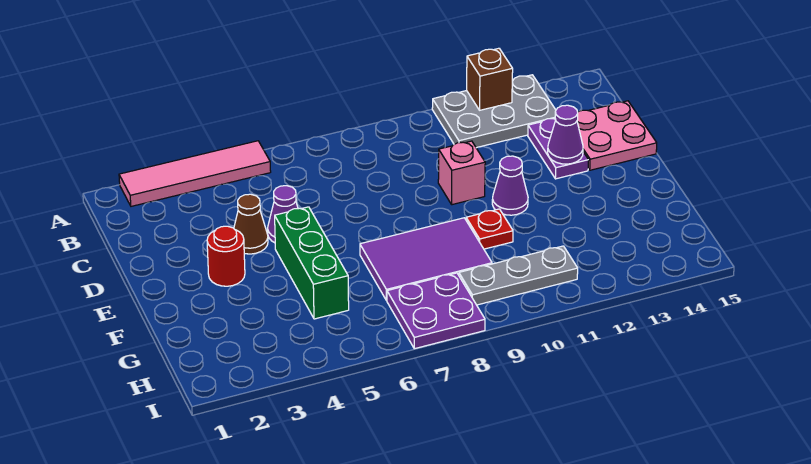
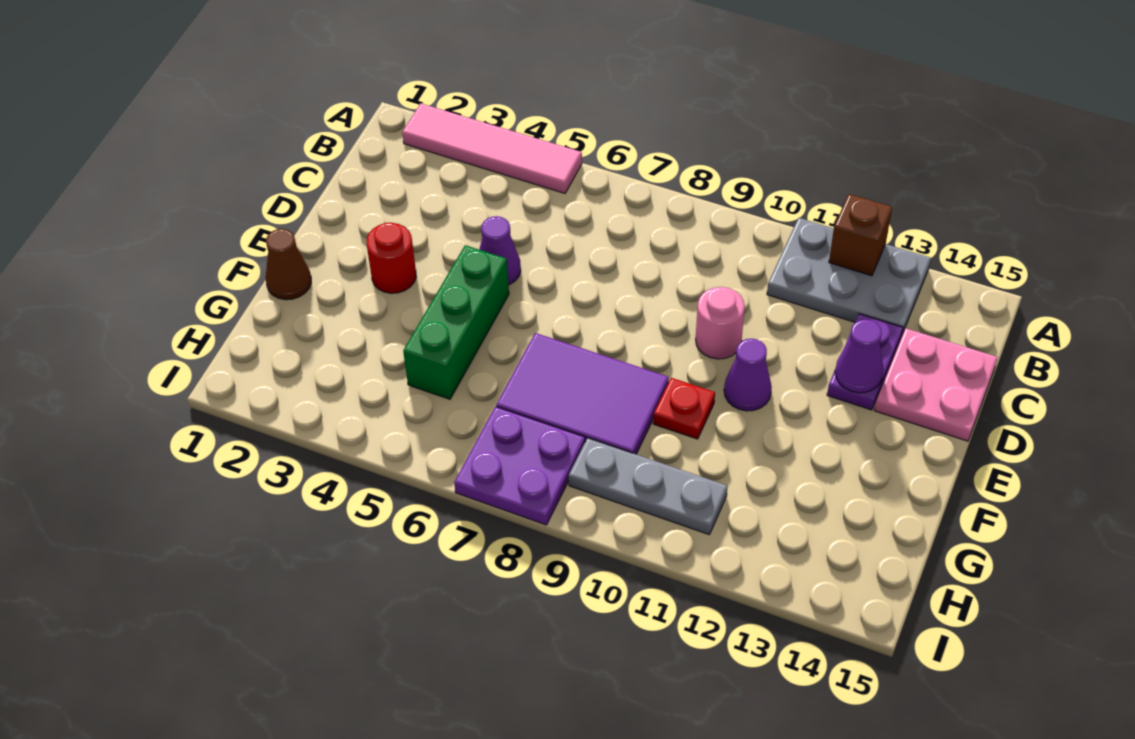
brown cone D4 level 1 -> brown cone F1 level 1
pink brick D10 level 1 -> pink round brick D10 level 1

